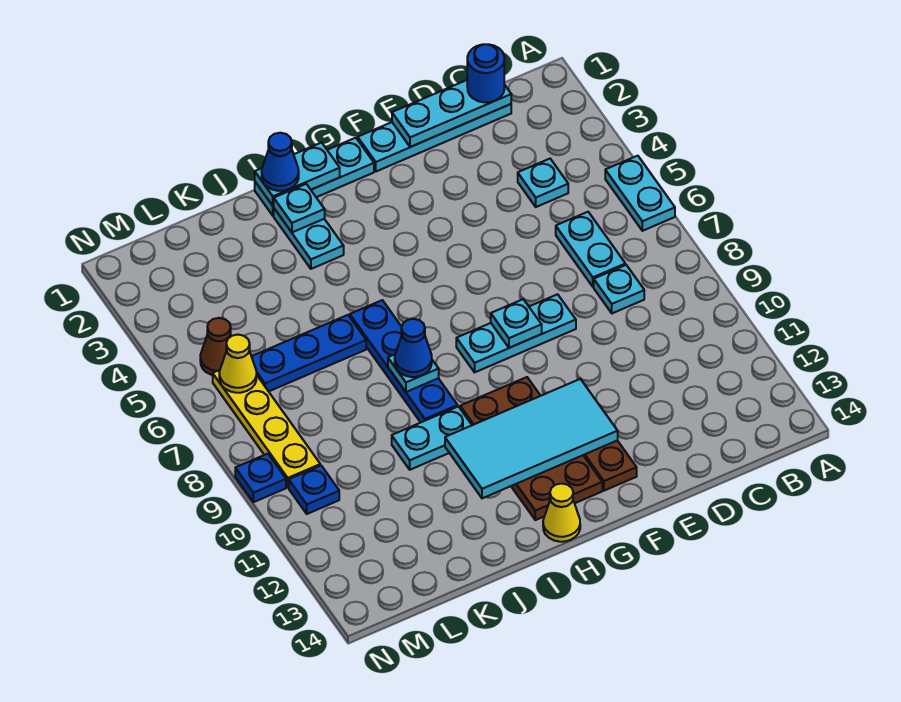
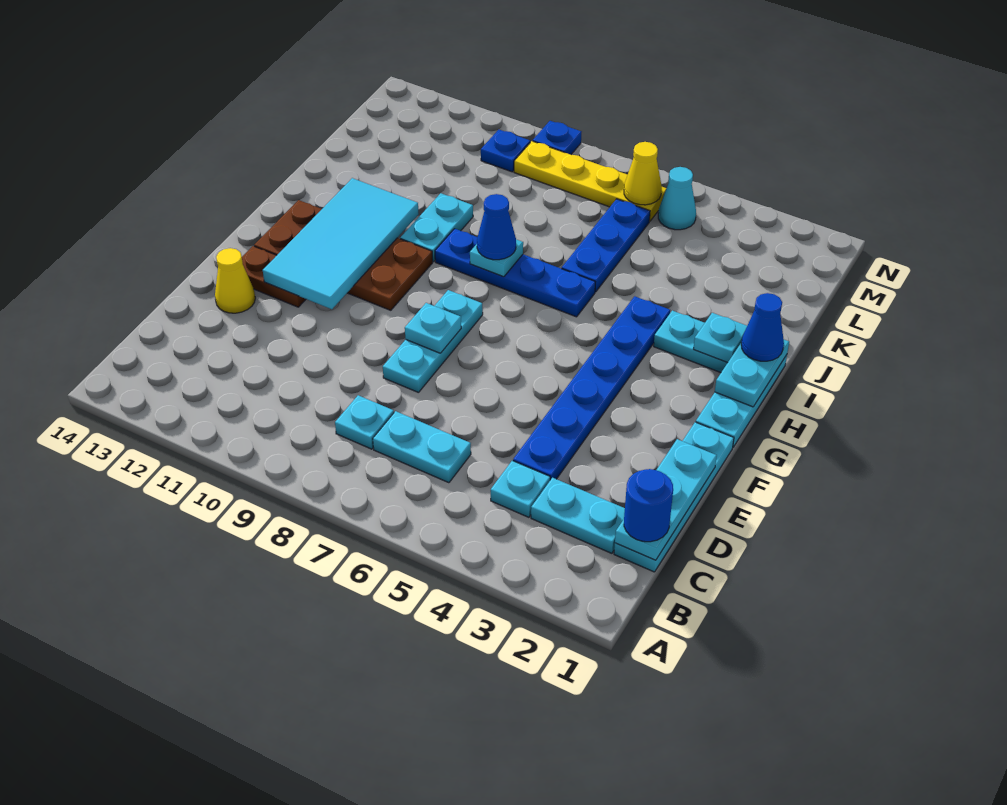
cyan plate A5:A6 level 1 -> cyan plate C2:C3 level 1
none -> blue plate D4:I4 level 1
yellow cone H14 level 1 -> yellow cone E13 level 1
brown cone M5 level 1 -> cyan cone M5 level 1

